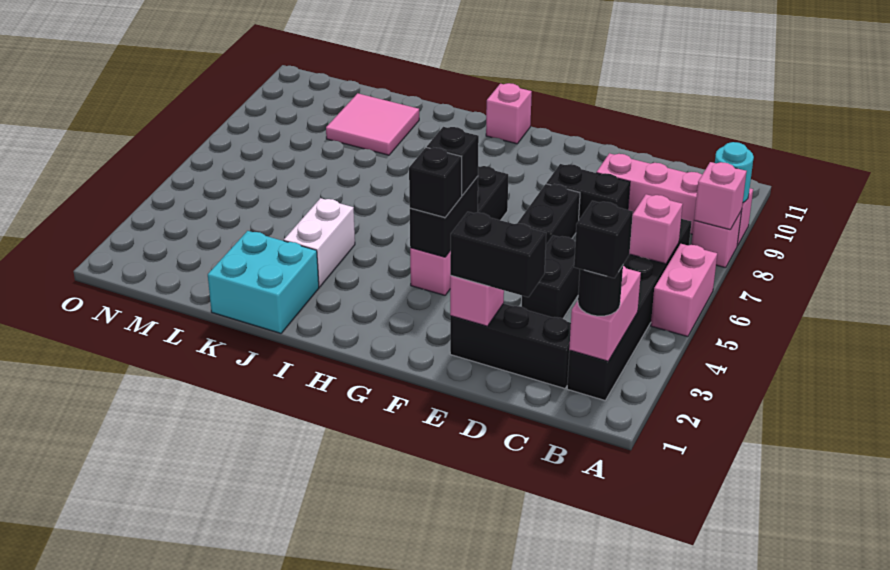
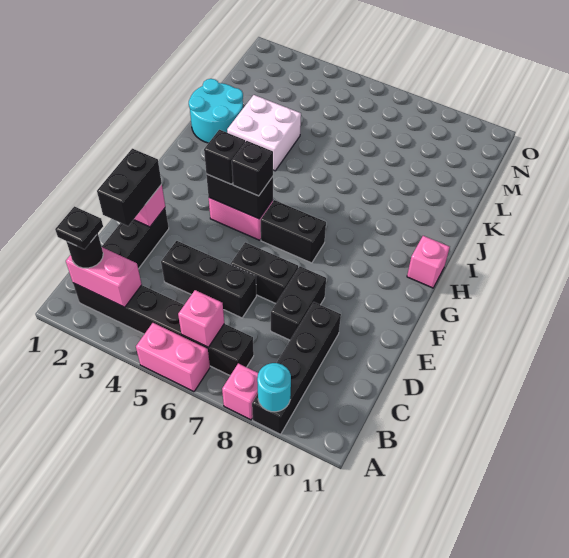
pink brick A8 level 2 -> none
pink brick A9:D9 level 1 -> black brick A9:D9 level 1
black brick B2 level 4 -> black plate B2 level 4
black brick D4:D5 level 1 -> black brick D4:D6 level 1
cyan brick J1:K2 level 1 -> cyan round brick J1:K2 level 1
white brick J3:J4 level 1 -> white brick J3:K4 level 1
pink tile K9:L10 level 1 -> none

